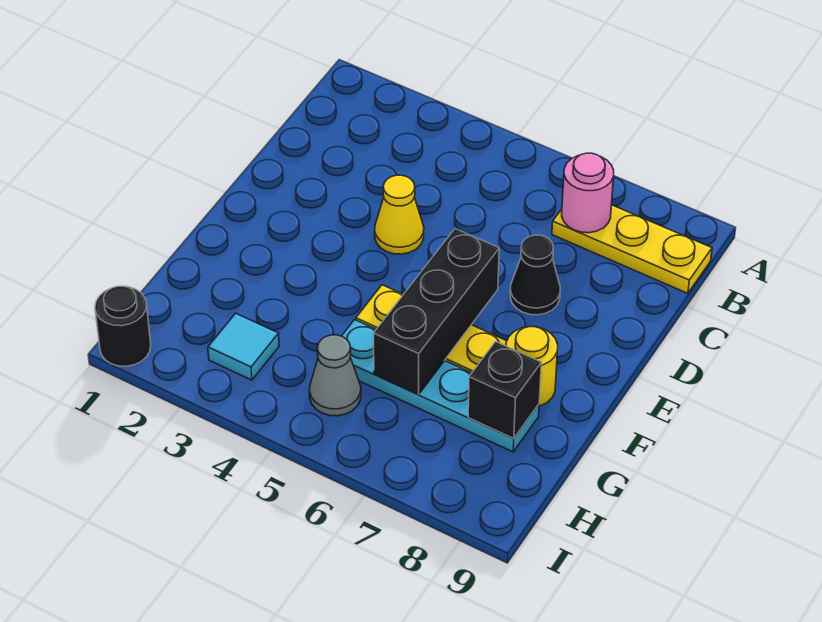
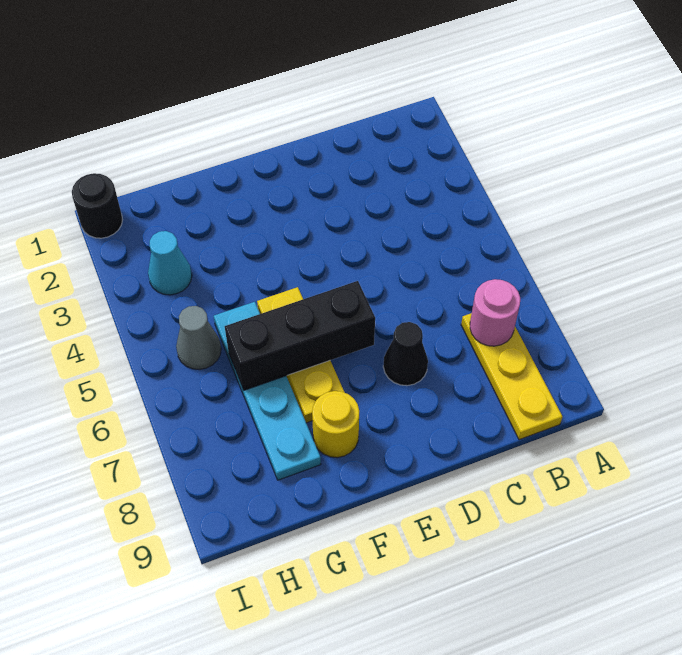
yellow cone D4 level 1 -> none
black brick G8 level 2 -> none
cyan tile H3 level 1 -> cyan cone H3 level 1

